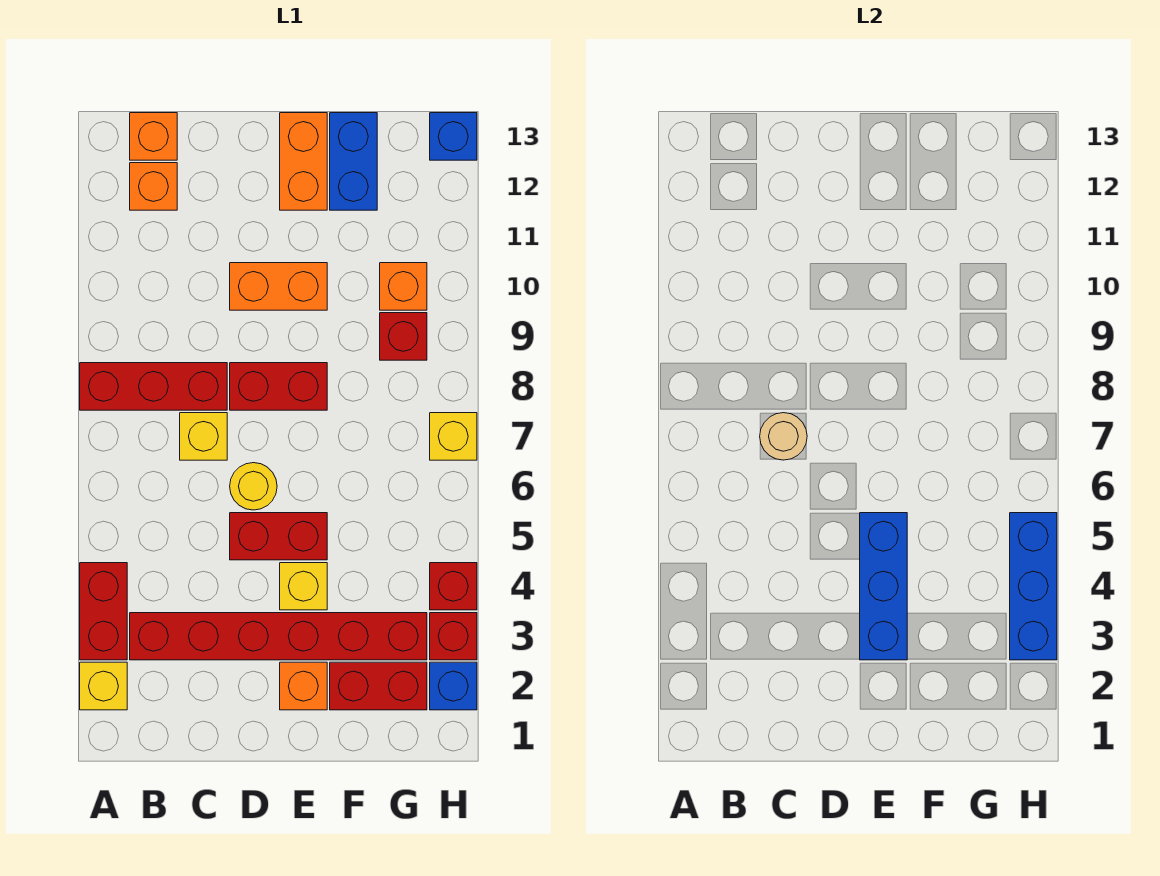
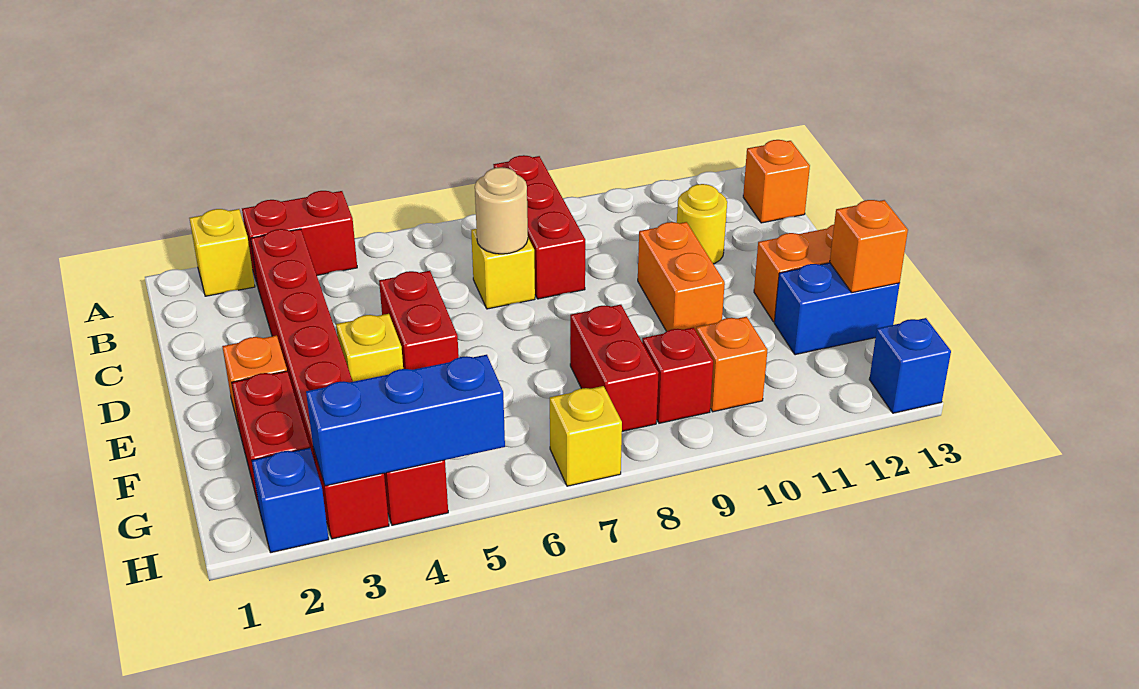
orange brick B12 level 1 -> orange brick F13 level 2
yellow round brick D6 level 1 -> yellow round brick C11 level 1
red brick D8:E8 level 1 -> red brick F8:G8 level 1
blue brick E3:E5 level 2 -> none

